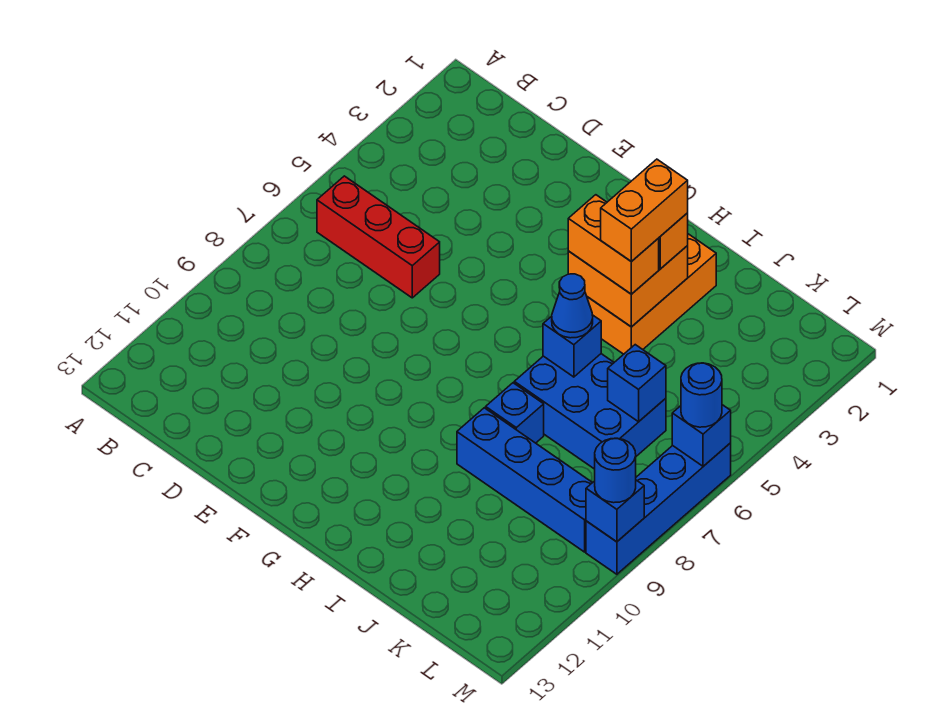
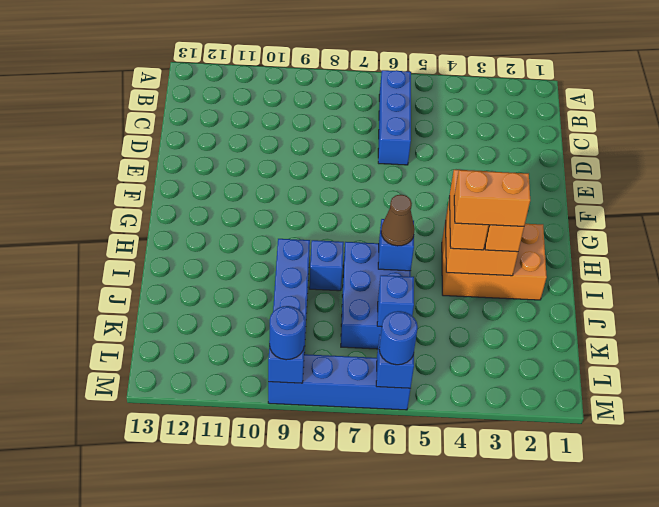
red brick B6:D6 level 1 -> blue brick B6:D6 level 1
blue cone I6 level 3 -> brown cone I6 level 3

